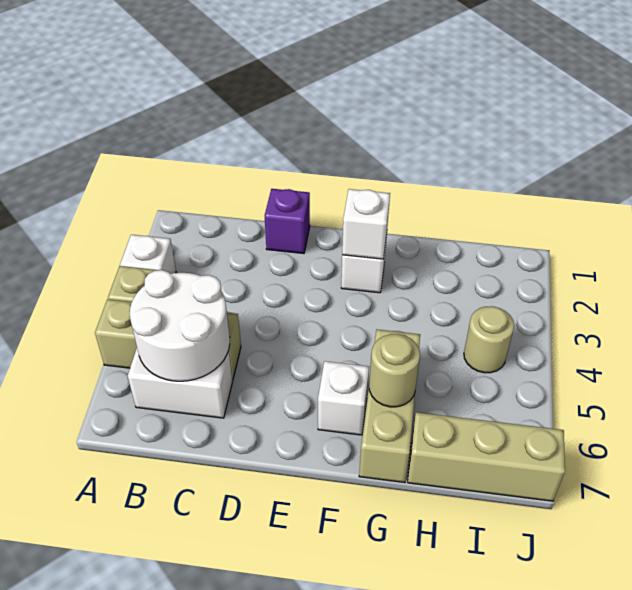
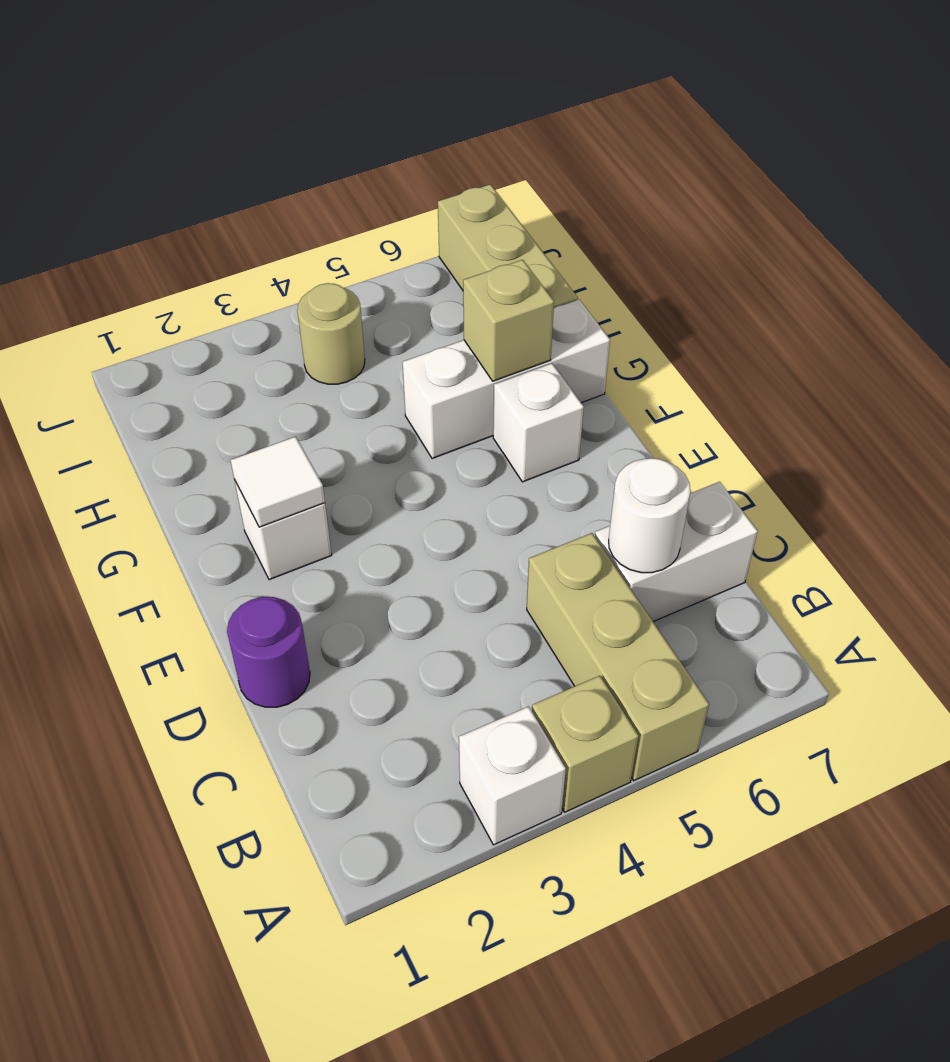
white round brick B5:C6 level 2 -> white round brick C6 level 2
white brick B6:C6 level 1 -> white brick C6:C7 level 1
purple brick D1 level 1 -> purple round brick D1 level 1
white brick F2 level 2 -> white tile F2 level 2
tan brick G5:G7 level 1 -> white brick G5:G7 level 1
tan round brick G6 level 2 -> tan brick G6 level 2

